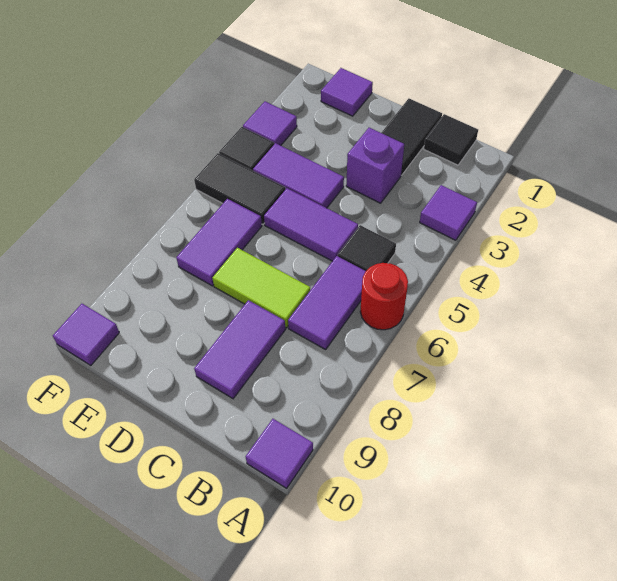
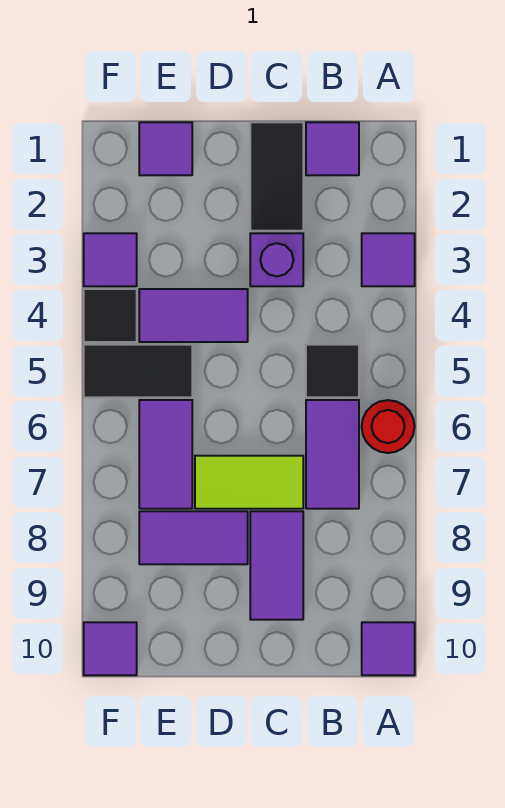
black tile B1 level 1 -> purple tile B1 level 1
purple tile C5:D5 level 1 -> purple tile D8:E8 level 1

